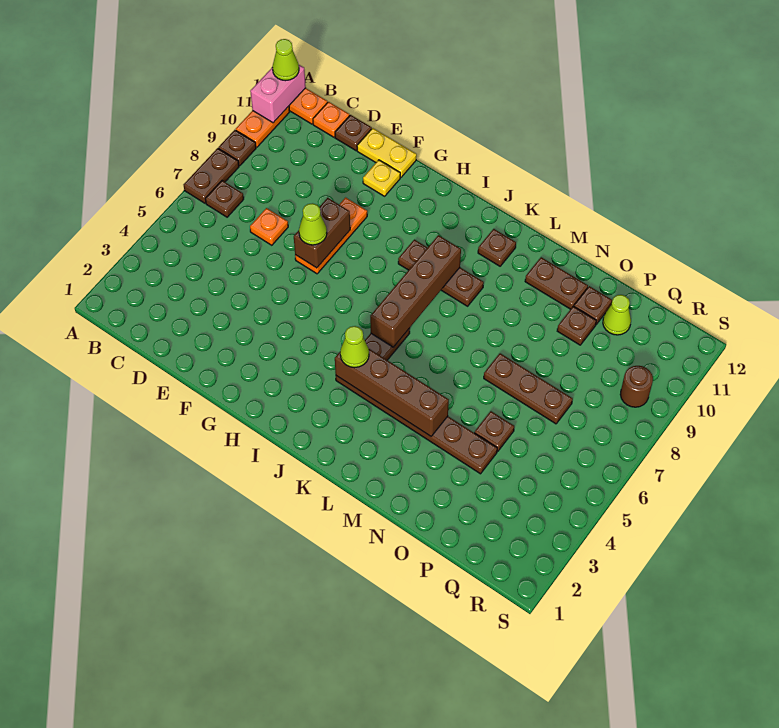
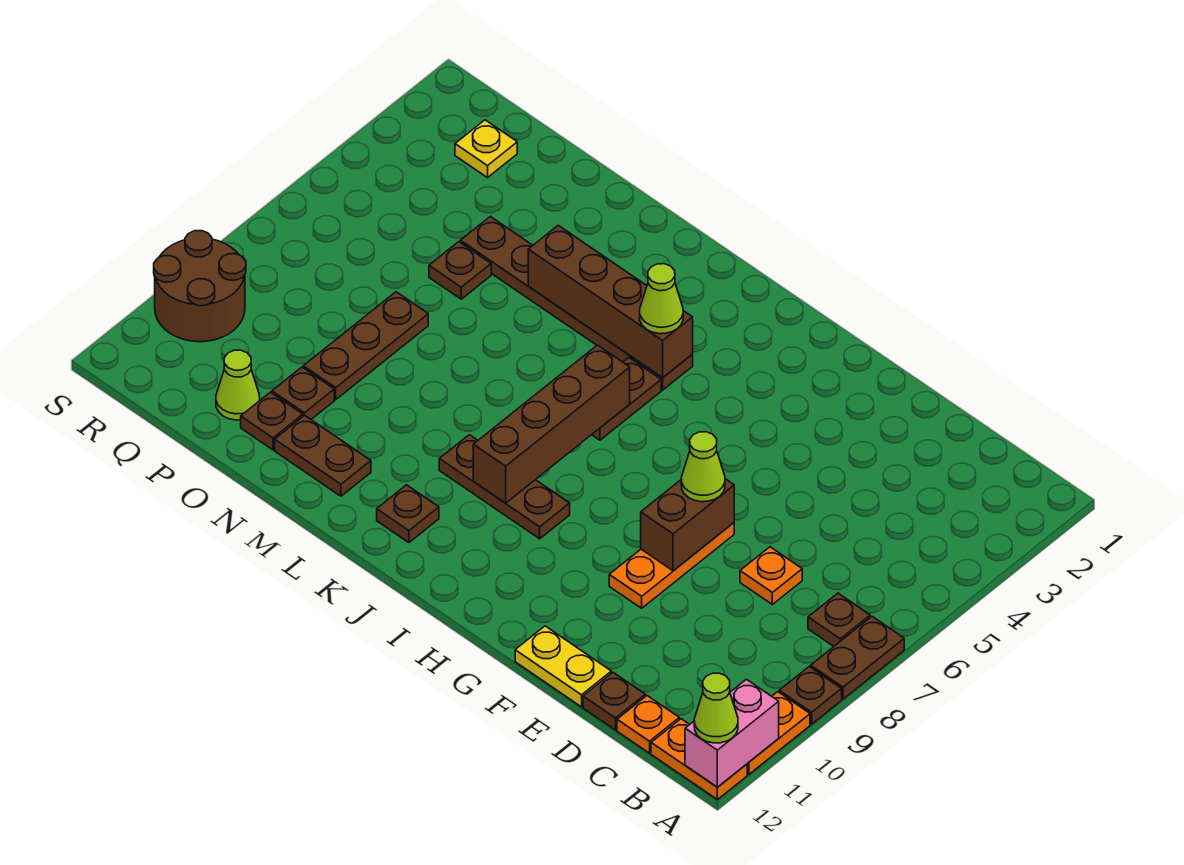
yellow plate F11 level 1 -> yellow plate Q2 level 1
brown plate N7:P7 level 1 -> brown plate O7:O9 level 1
brown round brick R9 level 1 -> brown round brick R9:S10 level 1

